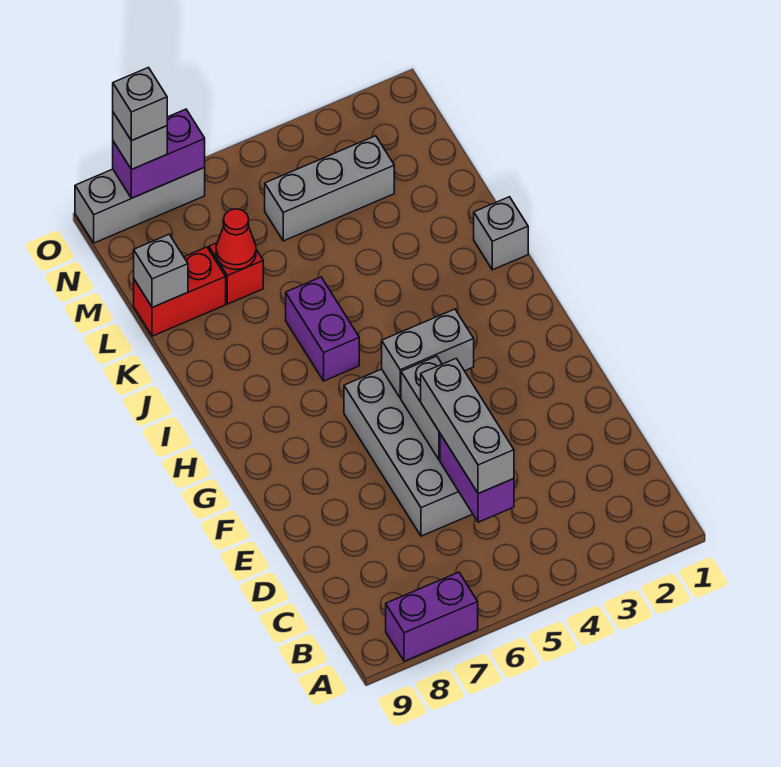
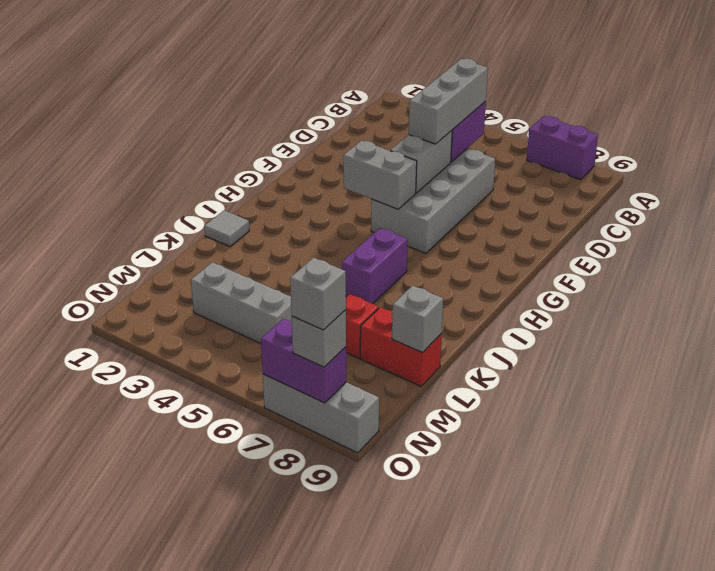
grey brick J1 level 1 -> grey tile J1 level 1
red cone L7 level 2 -> none

